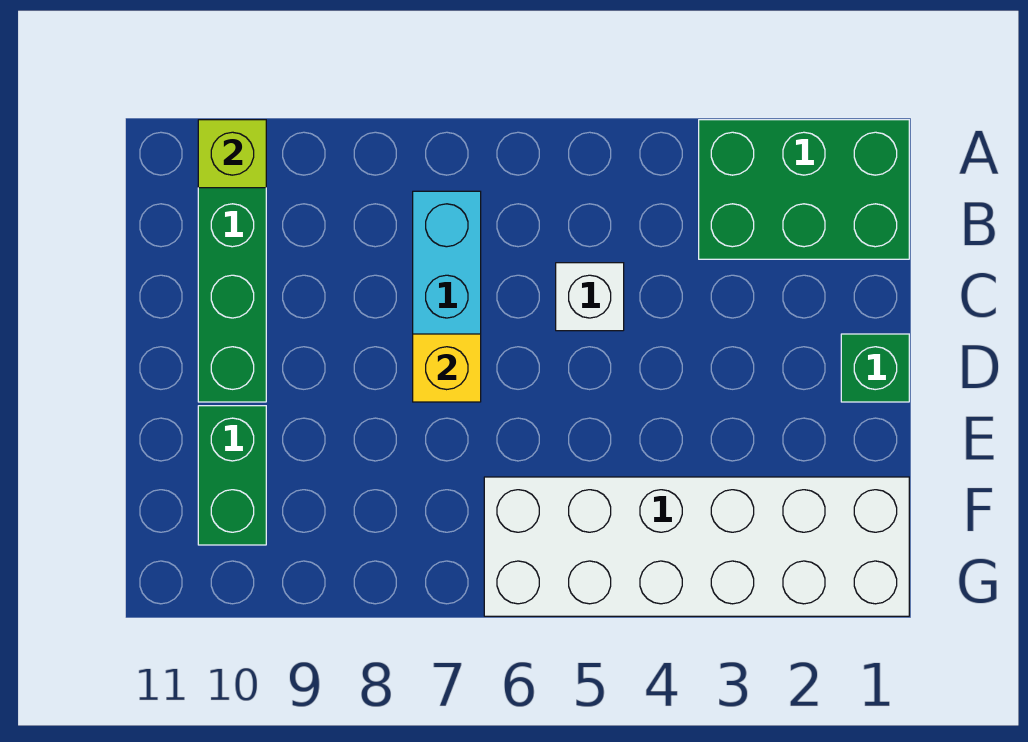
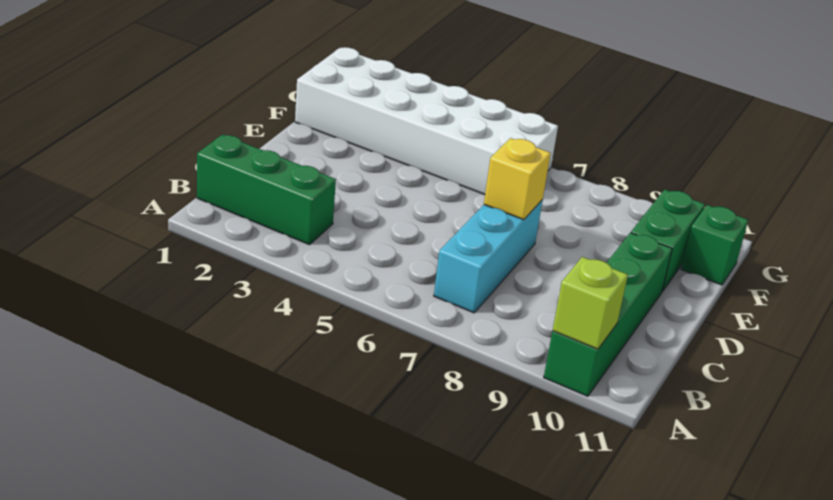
green brick A1:B3 level 1 -> green brick B1:B3 level 1
white brick C5 level 1 -> none
green brick D1 level 1 -> green brick F11 level 1

